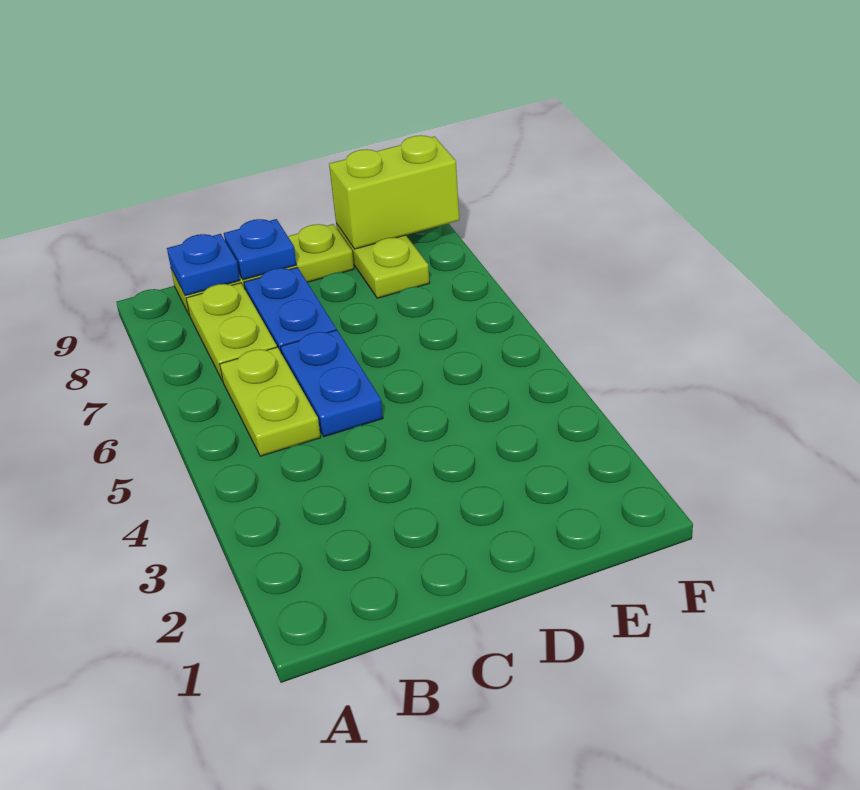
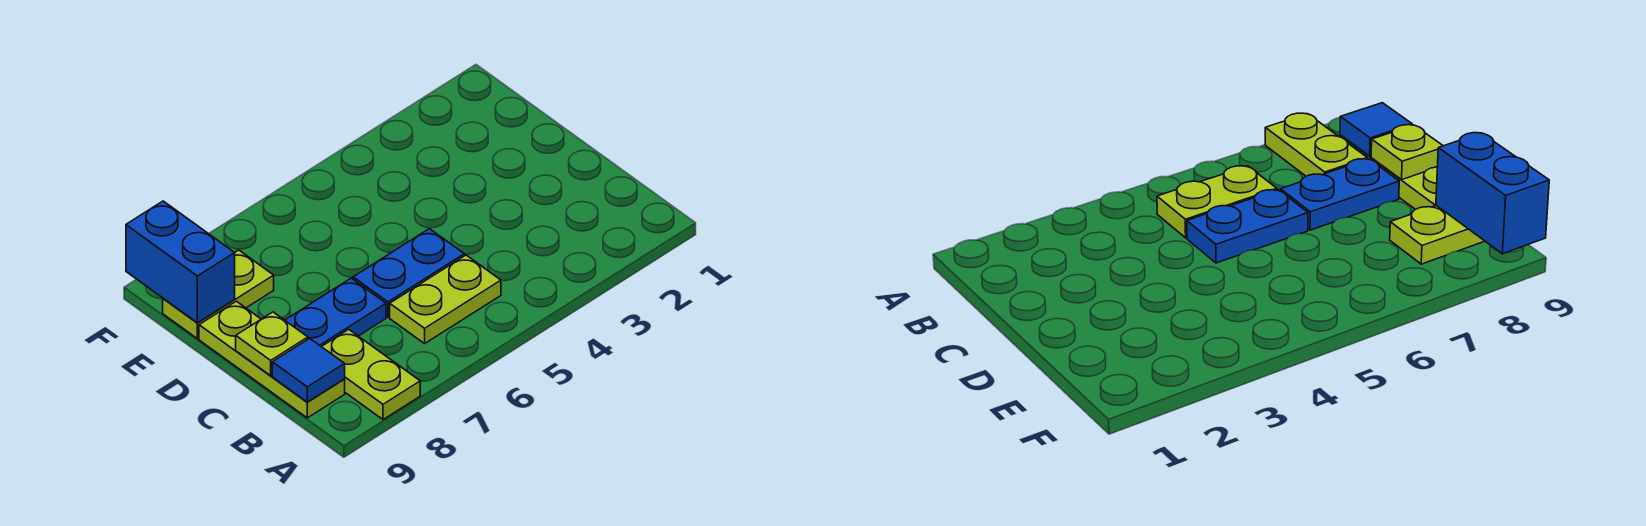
lime plate B7:B8 level 1 -> lime plate A8:B8 level 1
blue plate B9 level 2 -> blue tile B9 level 2
blue plate C9 level 2 -> lime plate C9 level 2
lime brick E9:F9 level 2 -> blue brick E9:F9 level 2

